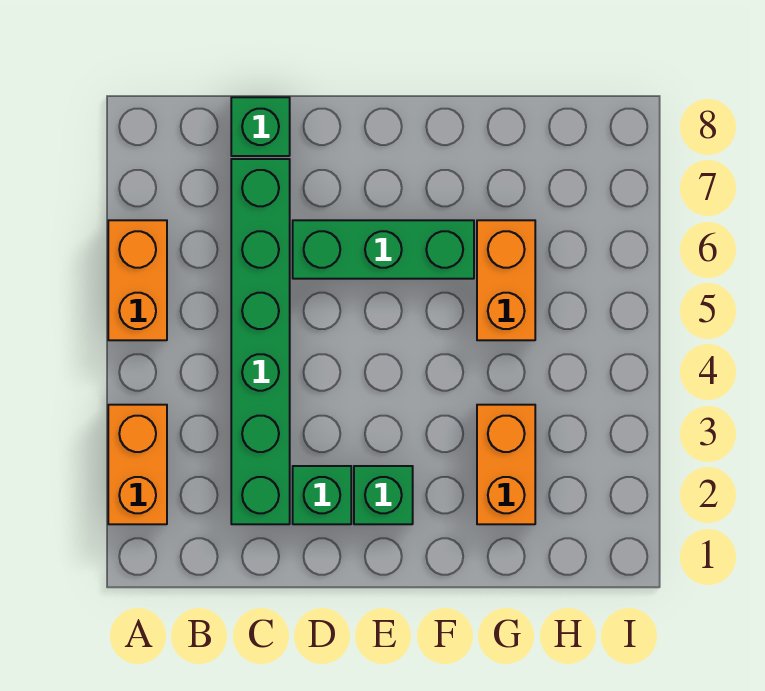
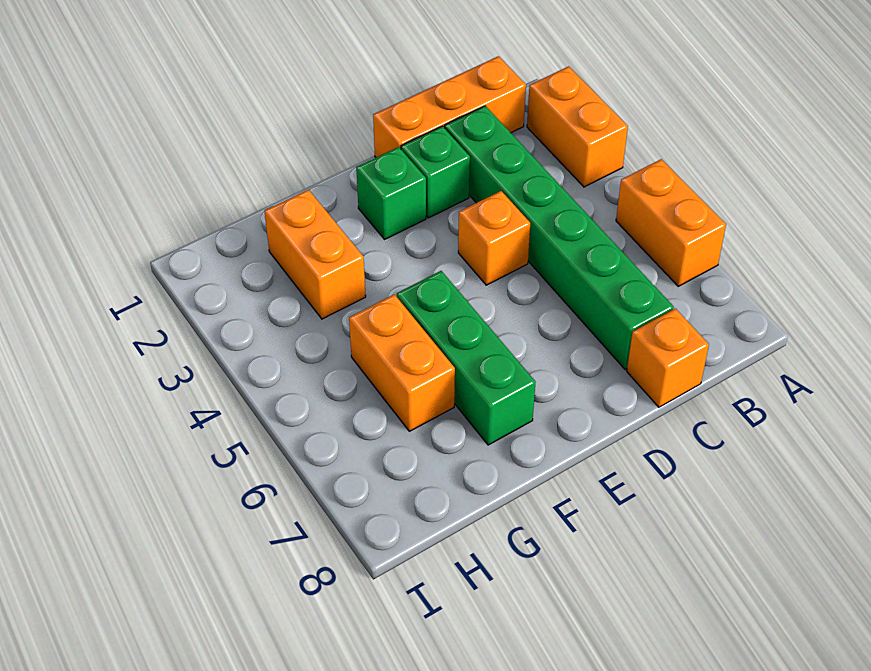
none -> orange brick B1:D1 level 1
green brick C8 level 1 -> orange brick C8 level 1
none -> orange brick D4 level 1
green brick D6:F6 level 1 -> green brick F5:F7 level 1

